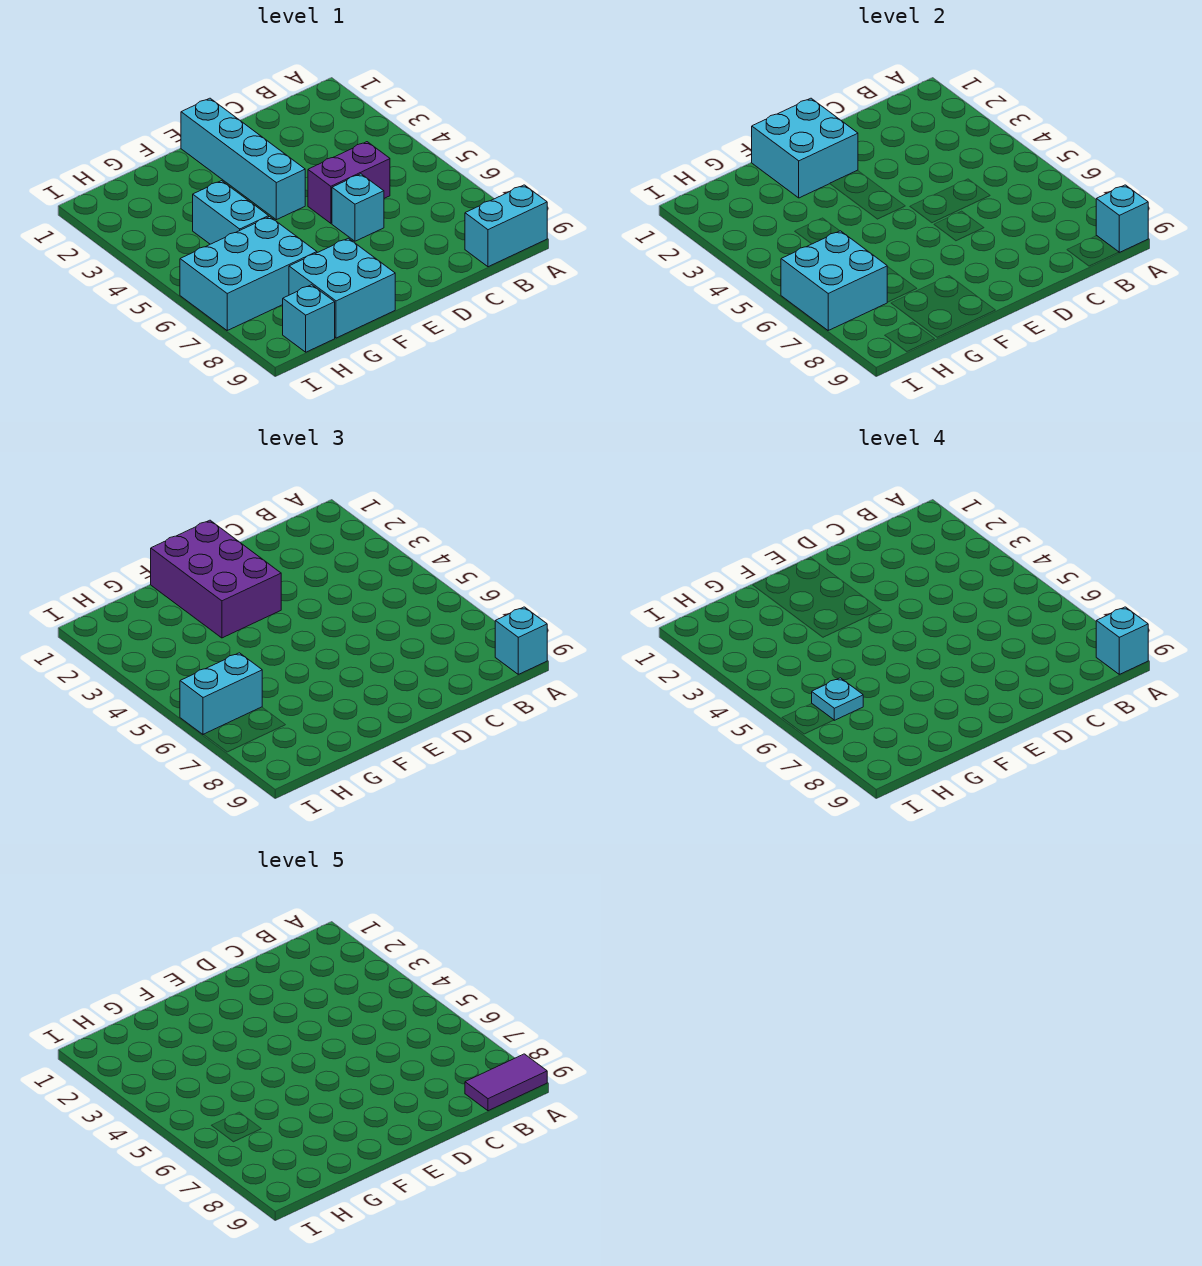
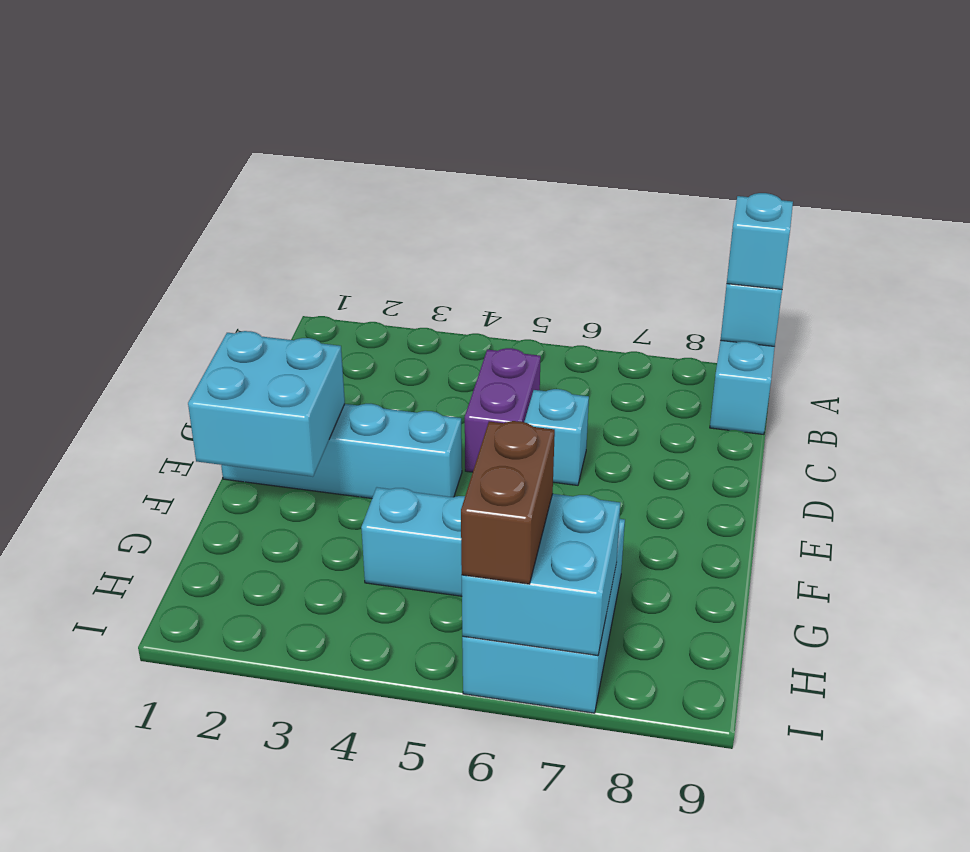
cyan brick A9 level 4 -> none
purple tile A9:B9 level 5 -> none
purple brick E1:F3 level 3 -> none
cyan brick F8:G9 level 1 -> none
cyan brick H6:I6 level 3 -> brown brick H6:I6 level 3
cyan plate H6 level 4 -> none
cyan brick H9 level 1 -> none

